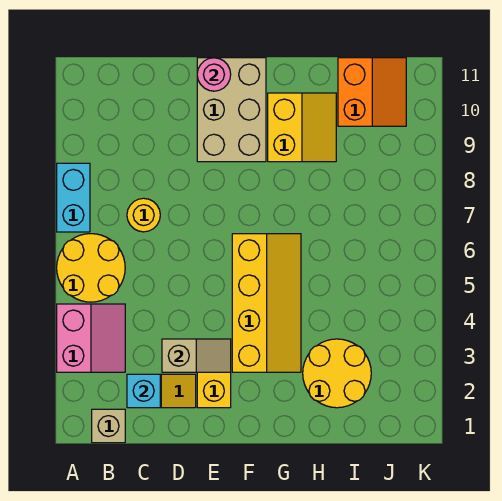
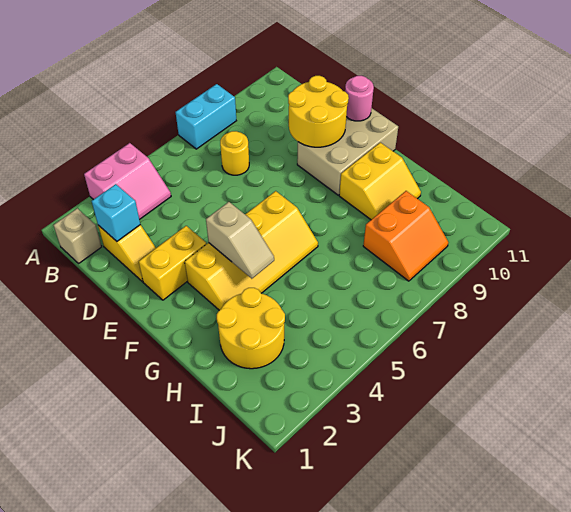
yellow round brick A5:B6 level 1 -> yellow round brick D9:E10 level 2
tan slope D3:E3 level 2 top D -> tan slope F4:G4 level 2 top F
orange slope I10:J11 level 1 top I -> orange slope I8:J9 level 1 top I

